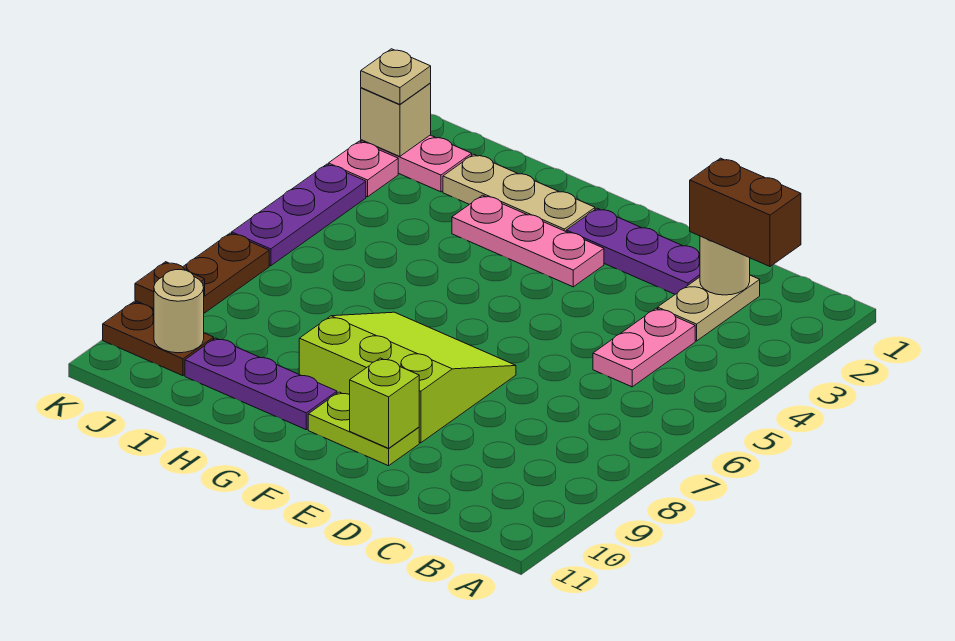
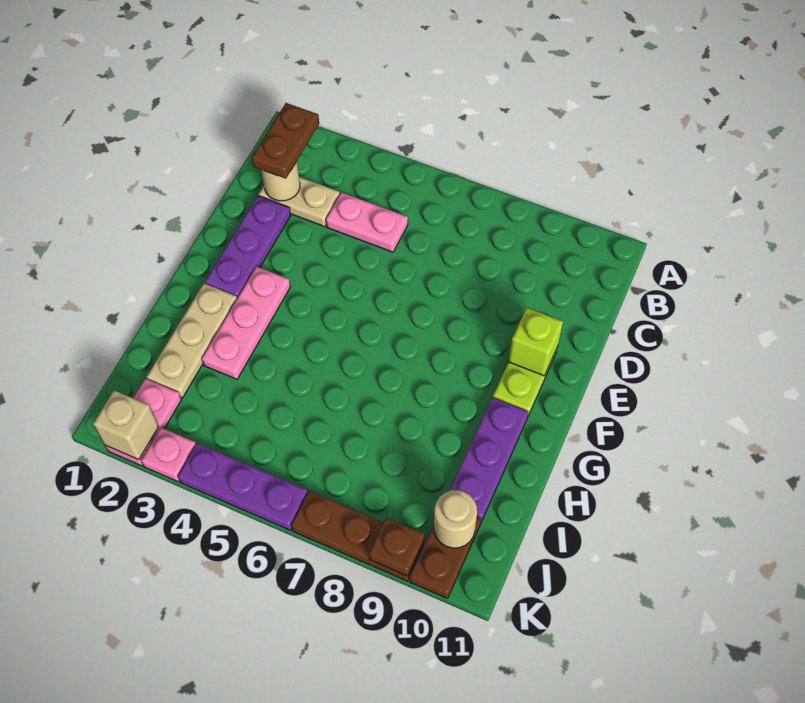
brown brick B2:C2 level 3 -> brown plate B2:C2 level 3
lime slope E7:G9 level 1 top 9 -> none
tan plate K2 level 3 -> none

